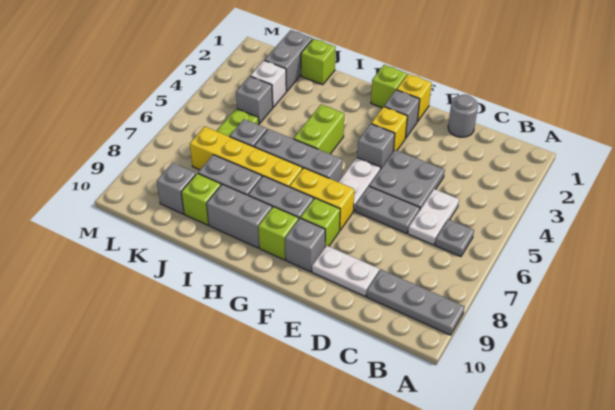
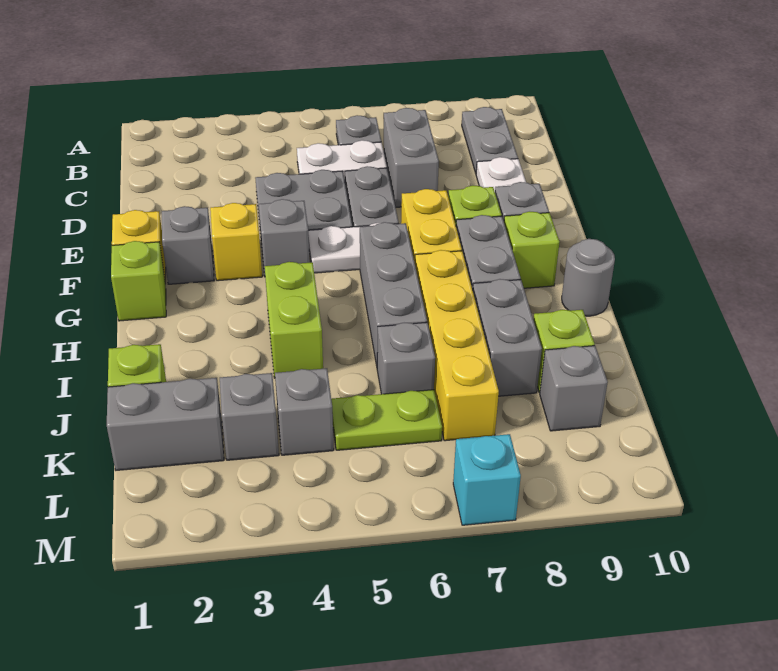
grey plate A9:C9 level 1 -> grey plate B9:C9 level 1
grey round brick D1 level 1 -> grey round brick H10 level 1
lime brick H4:H5 level 1 -> lime brick H4:I4 level 1
grey brick H9:I9 level 1 -> grey brick C7:D7 level 1
white brick K3 level 1 -> grey brick K3 level 1
none -> cyan brick M7 level 1

